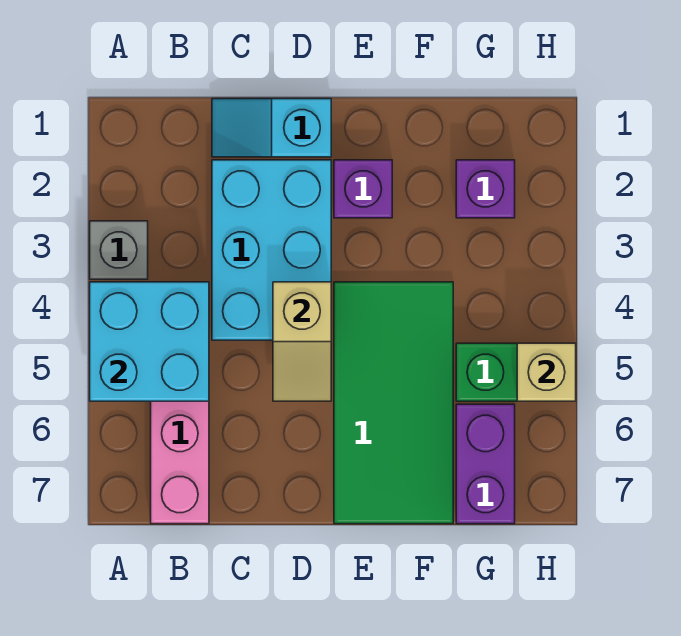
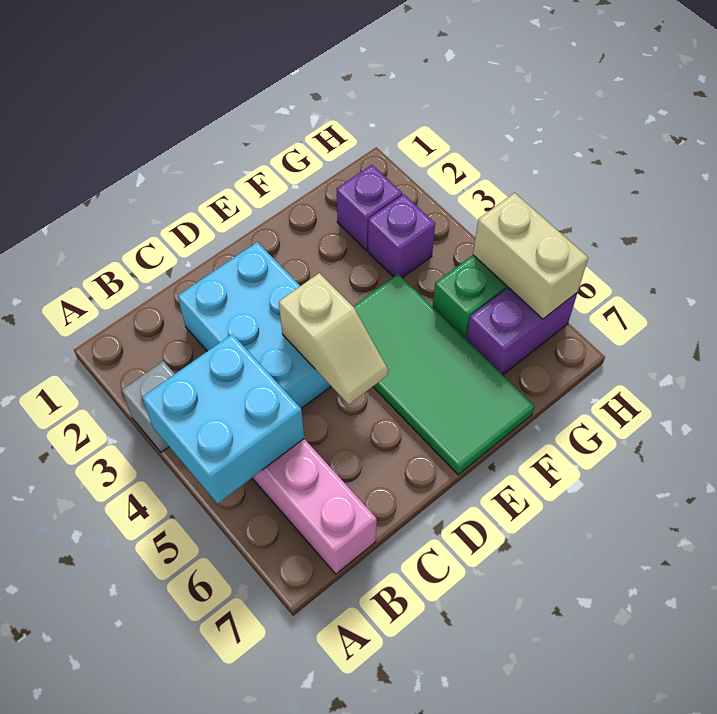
cyan slope C1:D1 level 1 top D -> none
purple brick E2 level 1 -> purple brick G3 level 1
purple brick G6:G7 level 1 -> purple brick G6:H6 level 1
tan brick H5 level 2 -> tan brick H5:H6 level 2

